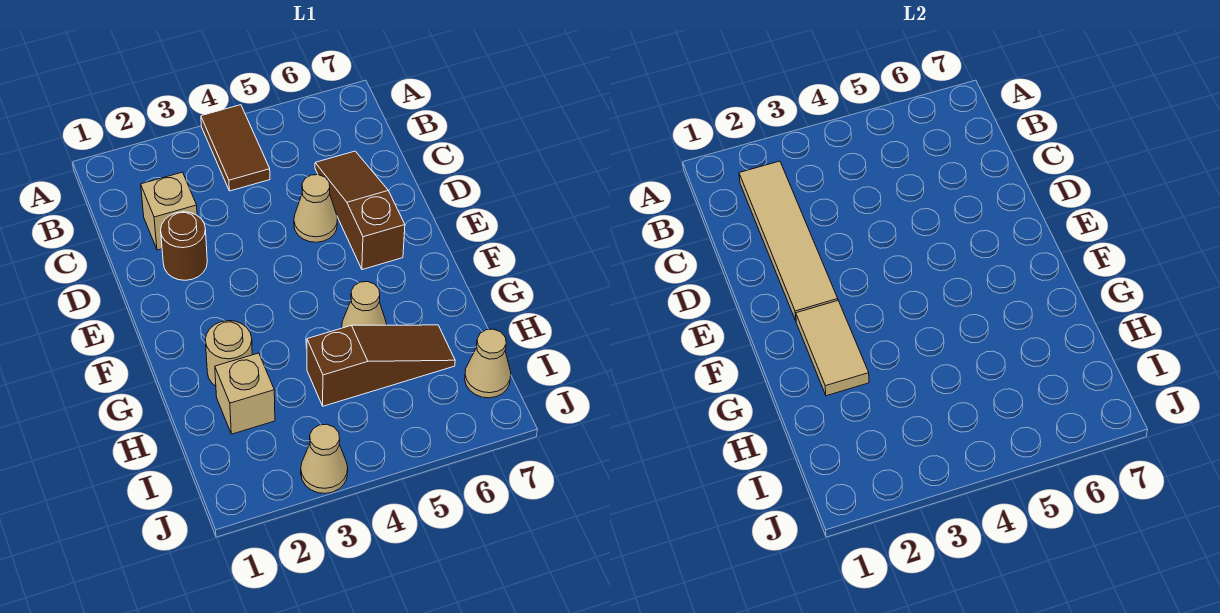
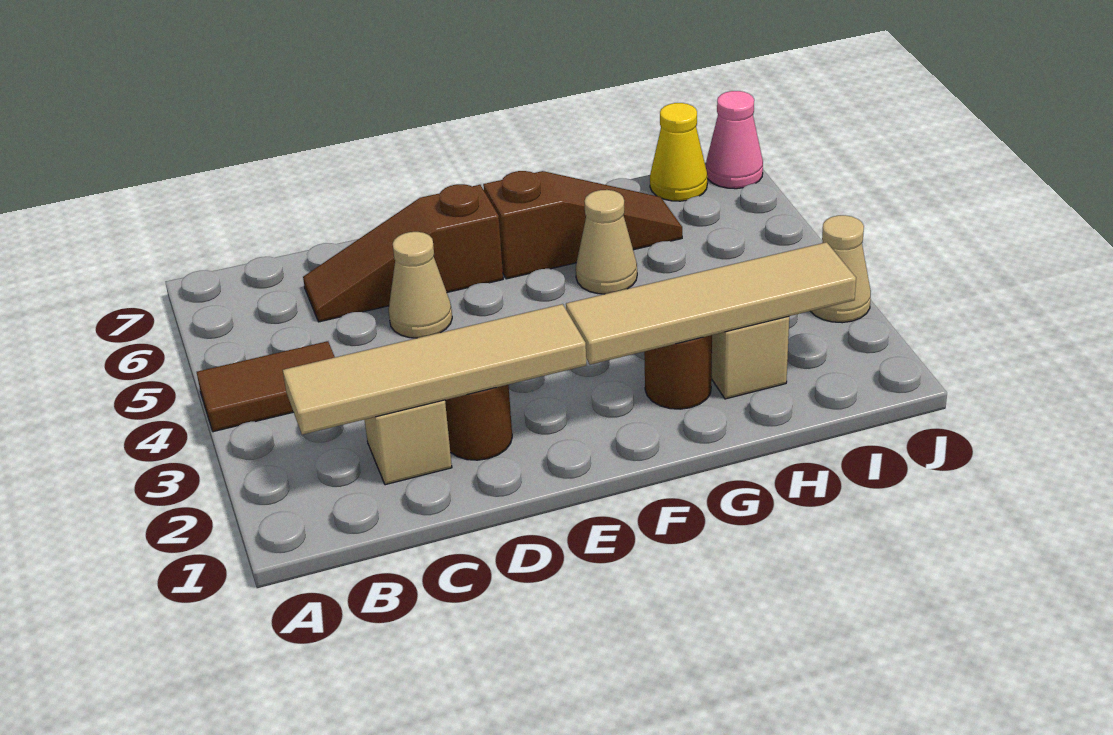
tan tile F2:G2 level 2 -> tan tile F2:I2 level 2
tan round brick G2 level 1 -> brown round brick G2 level 1
brown slope H4:H6 level 1 top 4 -> brown slope F6:H6 level 1 top F
tan cone I7 level 1 -> yellow cone I7 level 1
none -> pink cone J7 level 1

